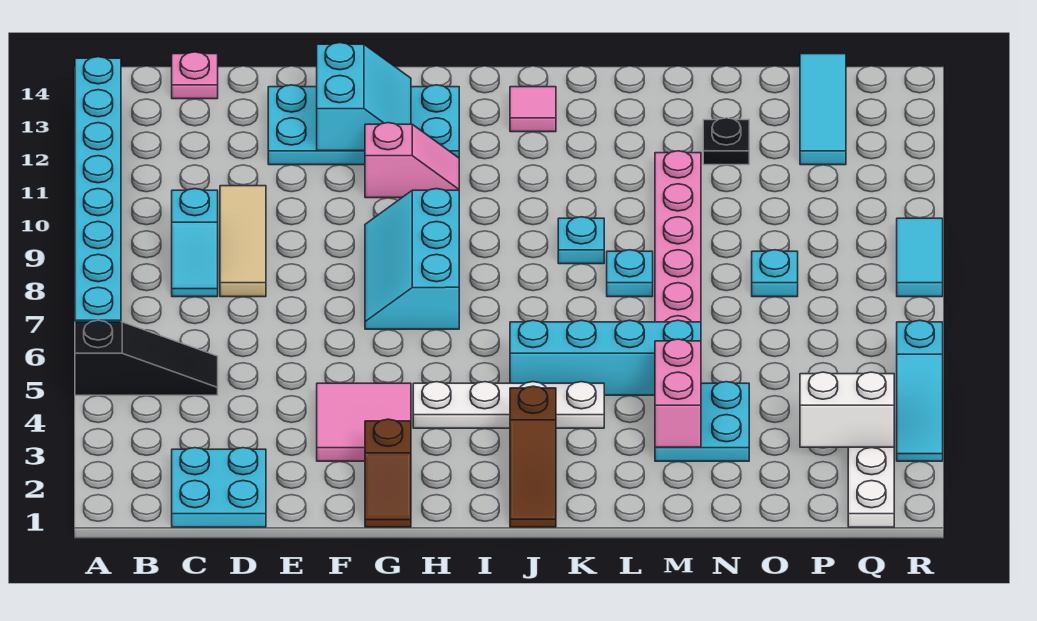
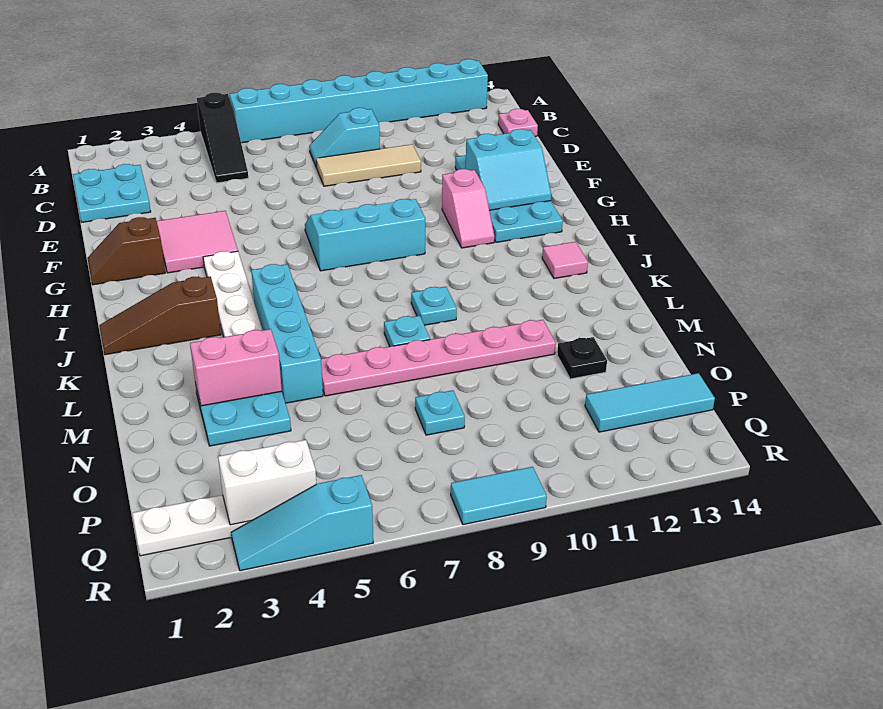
white brick P3:Q3 level 2 -> white brick Q3:Q4 level 2

